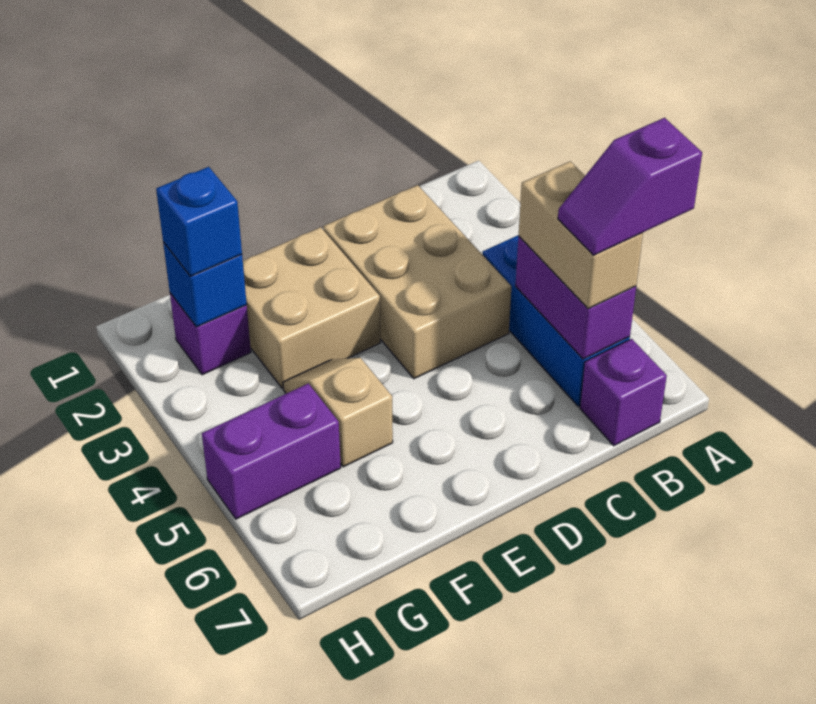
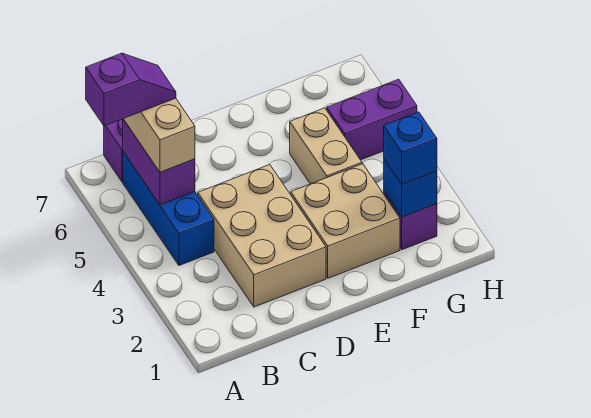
tan slope F4:F5 level 1 top 5 -> tan brick F4:F5 level 1

